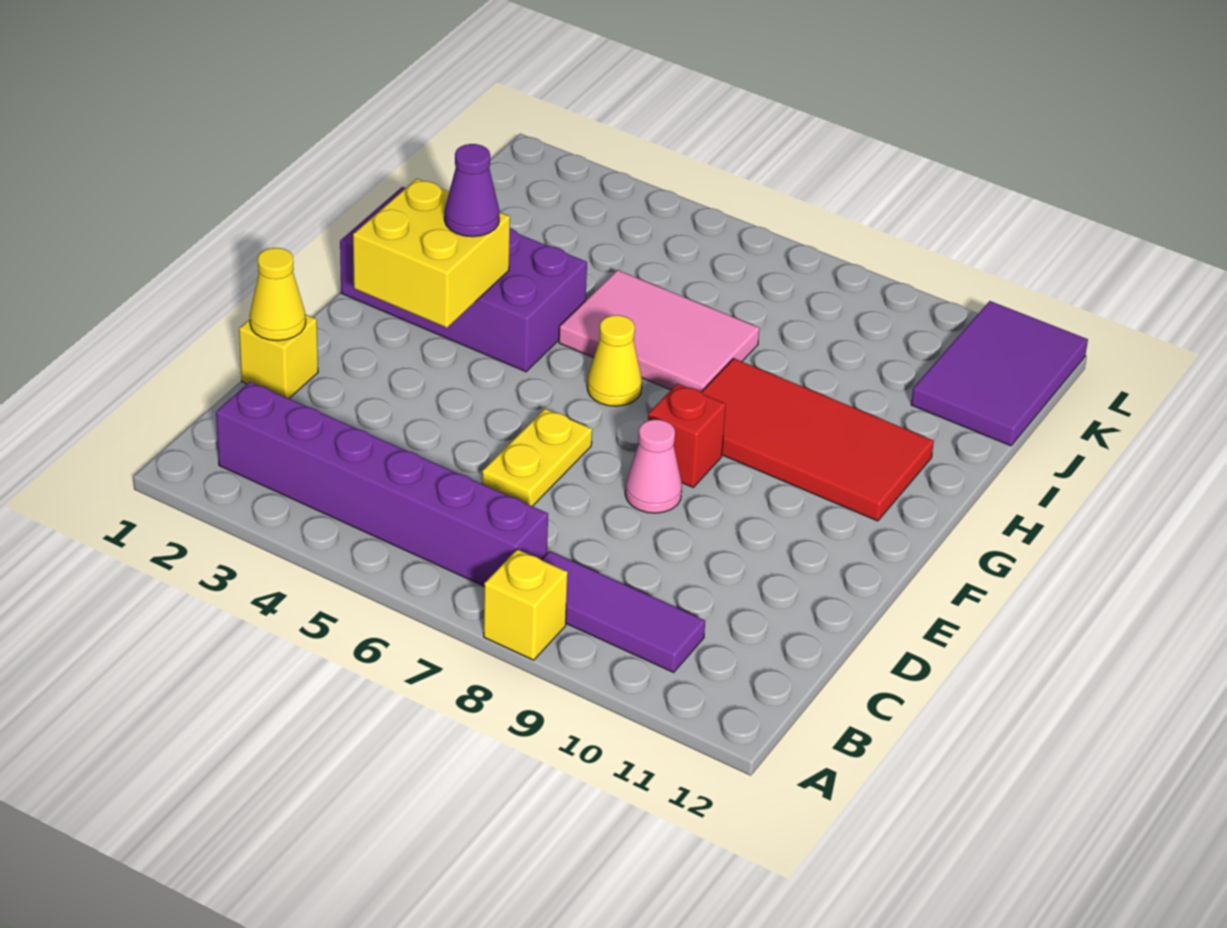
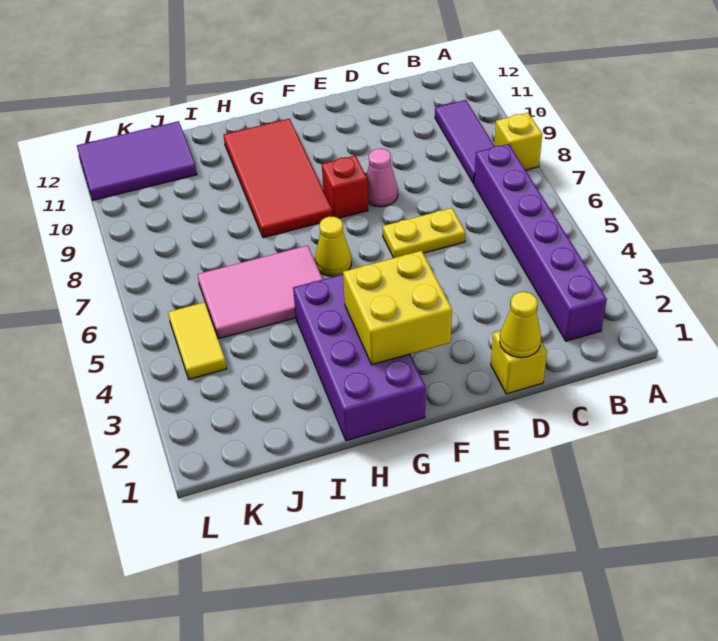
purple cone G3 level 3 -> none
pink tile H5:I7 level 1 -> pink tile H5:J6 level 1
none -> yellow tile K4:K5 level 1

